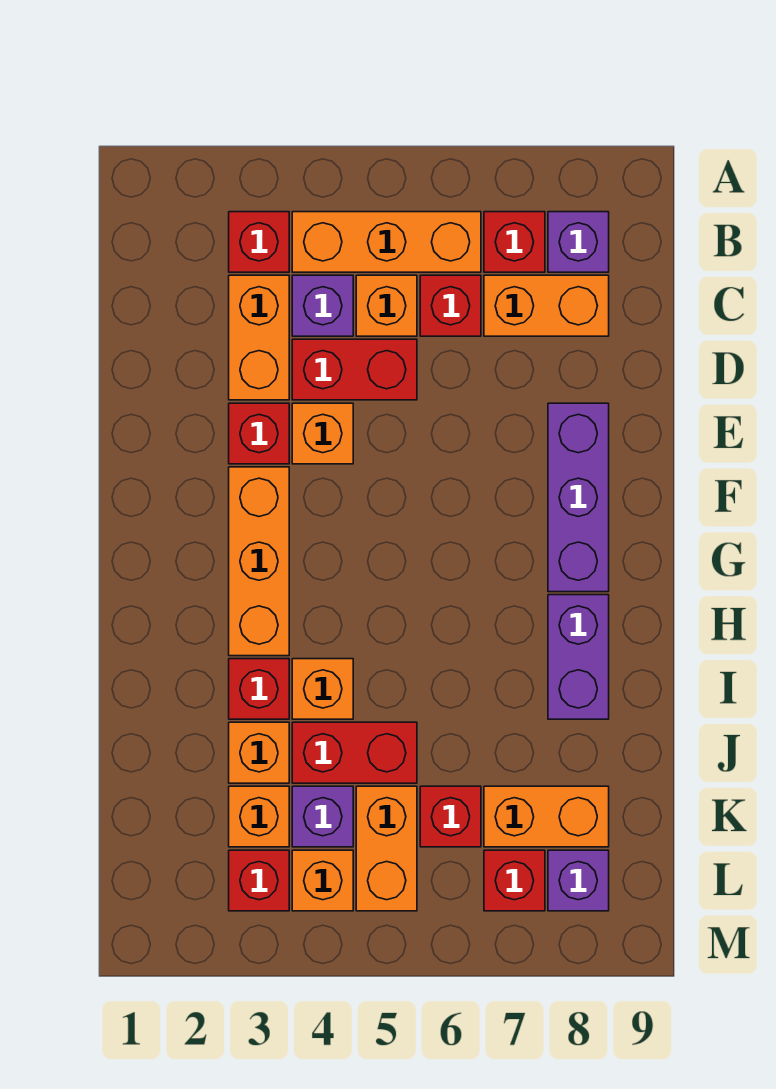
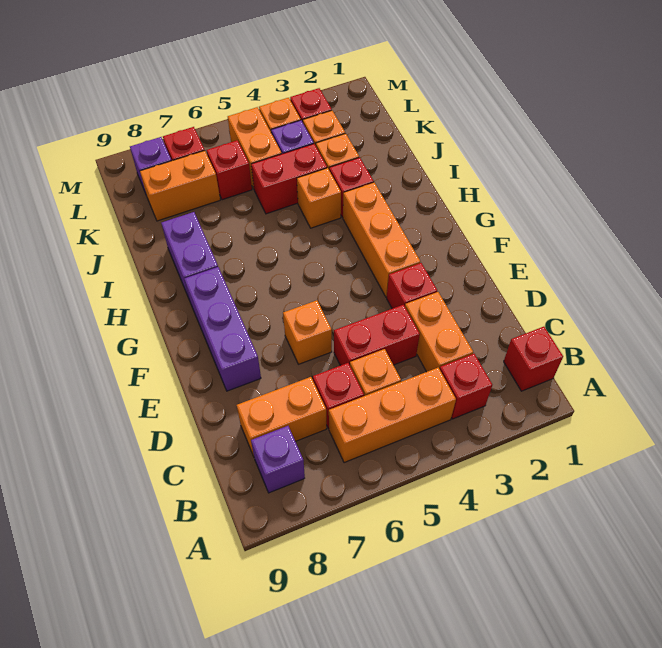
red brick B7 level 1 -> red brick B1 level 1
purple brick C4 level 1 -> none
orange brick E4 level 1 -> orange brick E6 level 1

